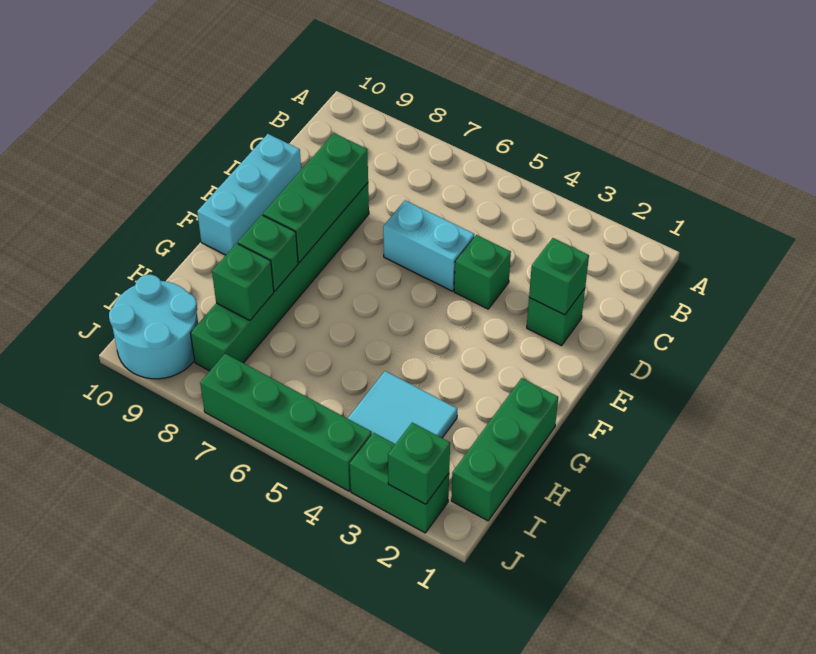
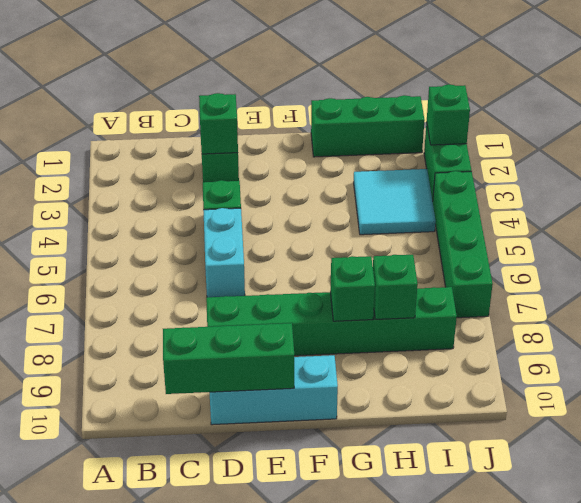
green brick D8:F8 level 2 -> green brick C10:E10 level 2
cyan round brick I9:J10 level 1 -> none

